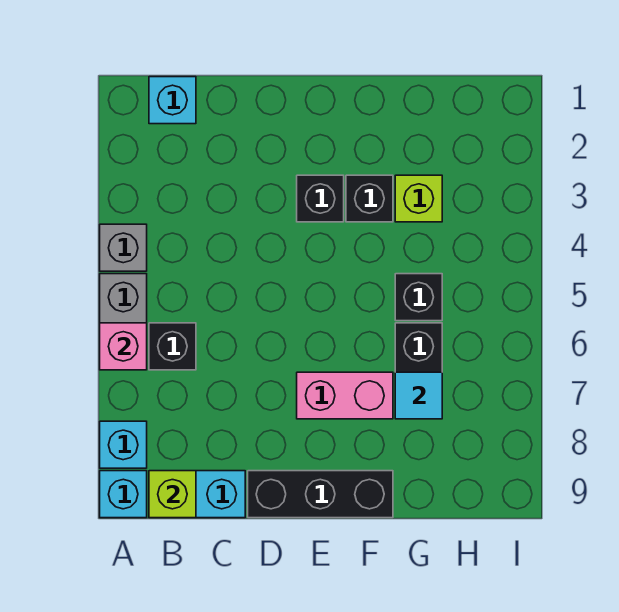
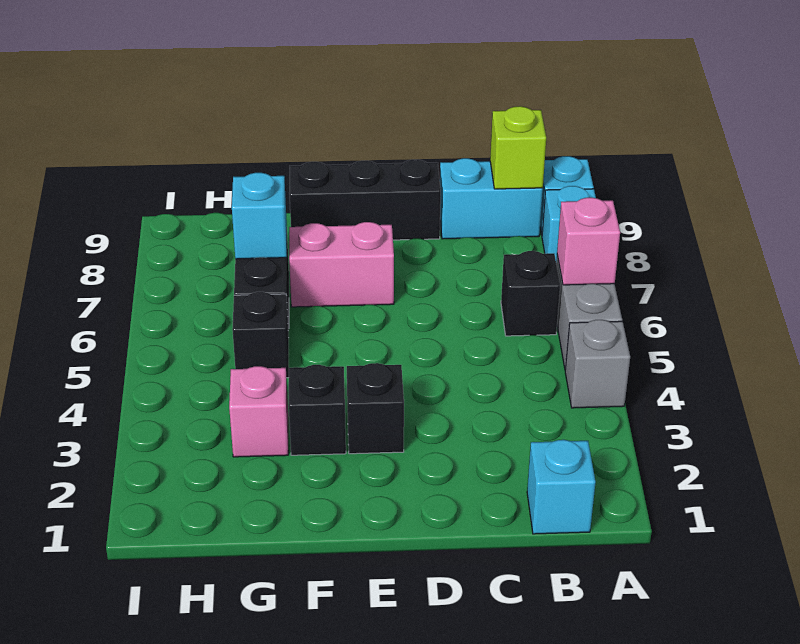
lime brick G3 level 1 -> pink brick G3 level 1
cyan tile G7 level 2 -> cyan brick G7 level 2

